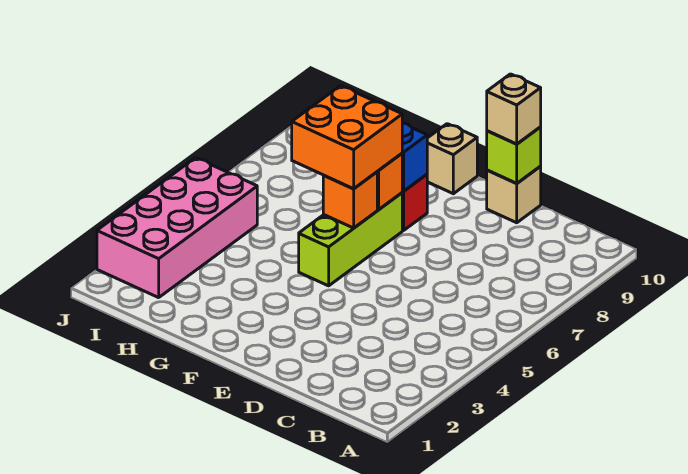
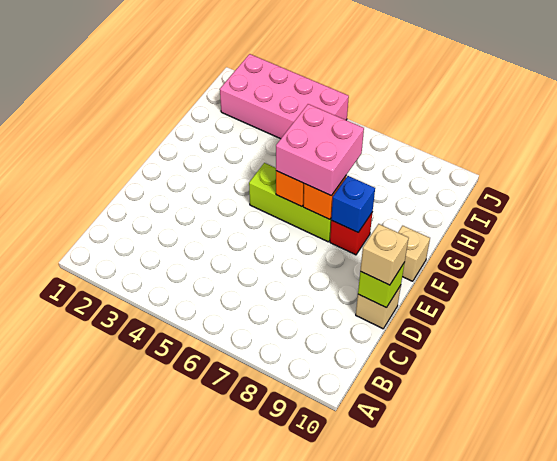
orange brick F6:G7 level 3 -> pink brick F6:G7 level 3

